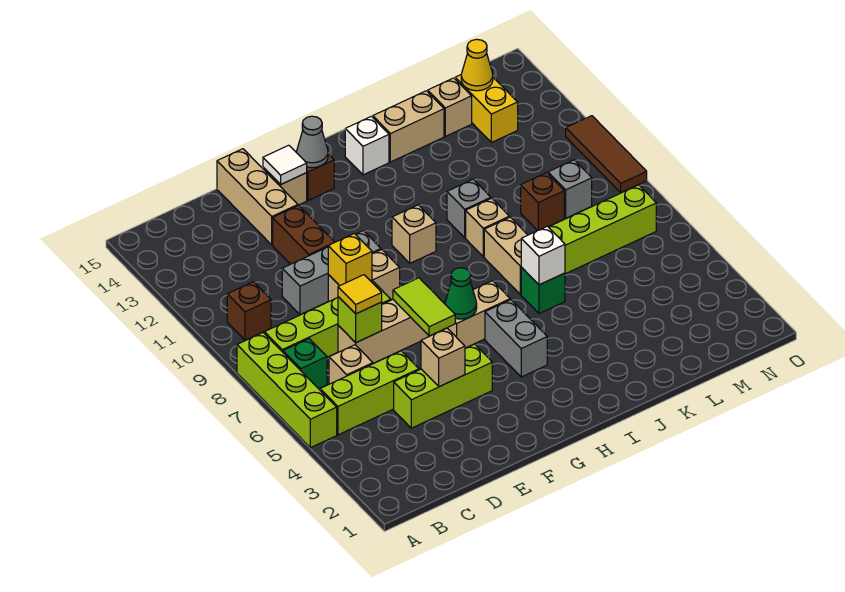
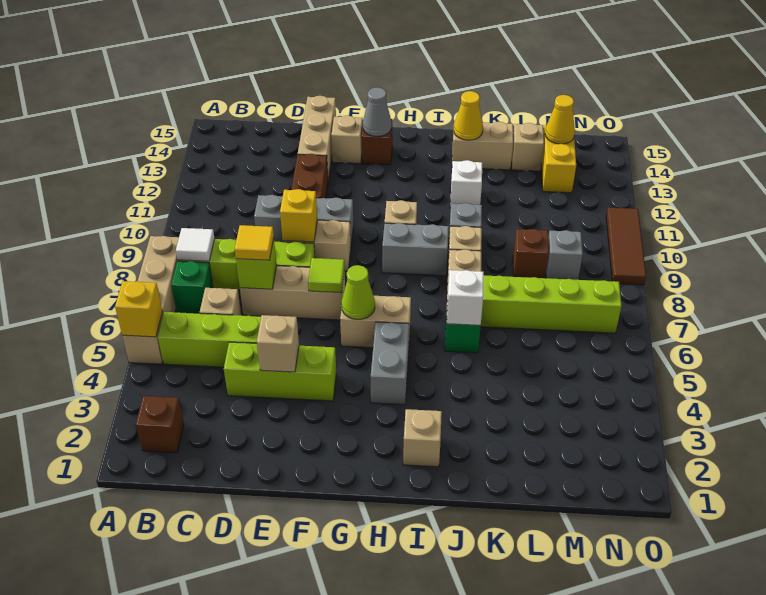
lime brick A5:A8 level 1 -> tan brick A5:A8 level 1
none -> yellow brick A5 level 2
brown brick B10 level 1 -> brown brick B2 level 1
lime tile F6:F7 level 2 -> lime tile F7 level 2
white tile F14 level 2 -> white tile B8 level 2
green cone G6 level 2 -> lime cone G6 level 2
none -> grey brick H9:I9 level 1
none -> tan brick I2 level 1
white brick I14 level 1 -> white brick J12 level 1
none -> yellow cone J14 level 2

